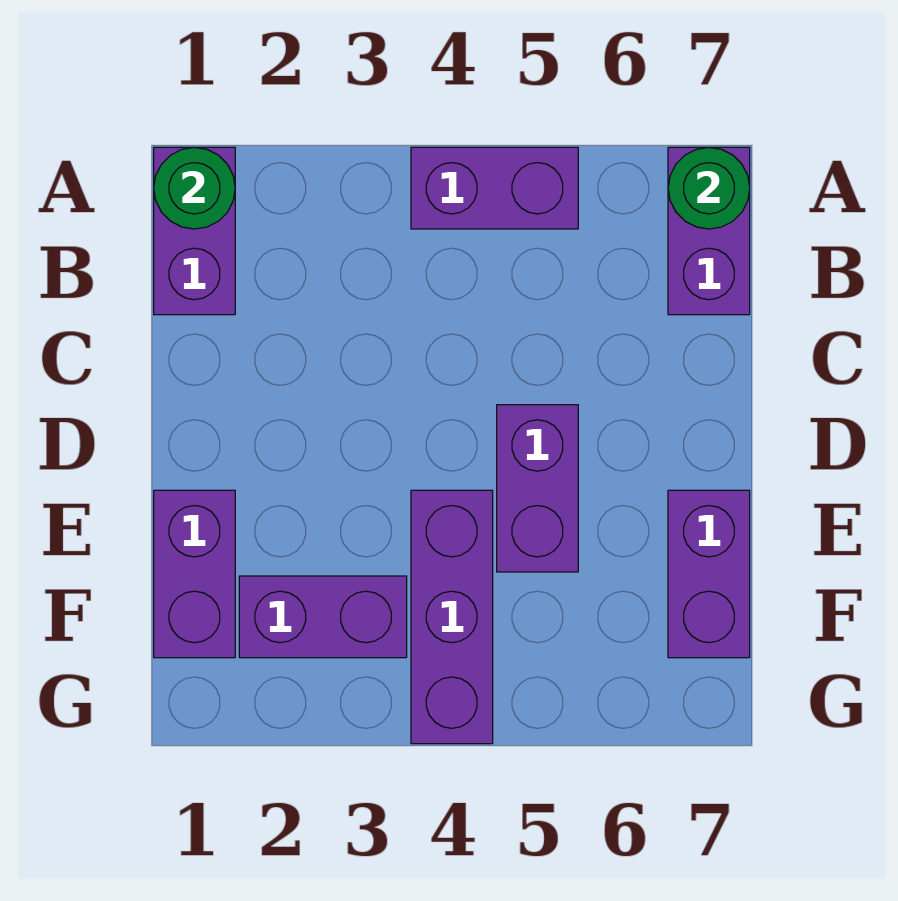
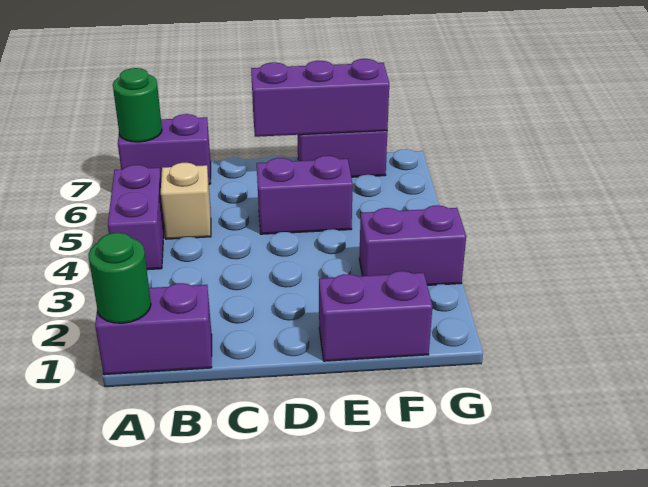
none -> tan brick B5 level 1
purple brick E4:G4 level 1 -> purple brick D7:F7 level 2
purple brick F2:F3 level 1 -> purple brick F3:G3 level 1

